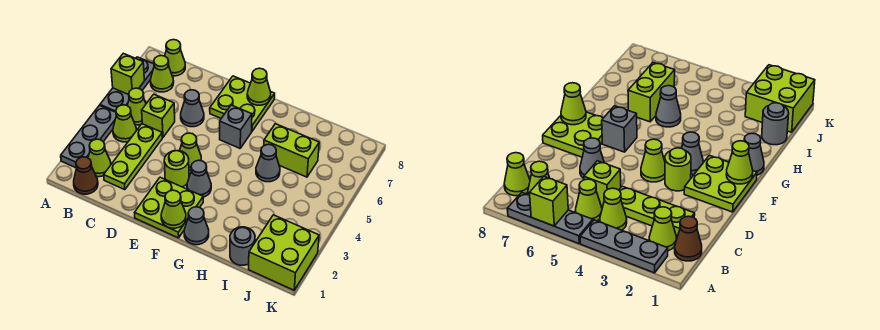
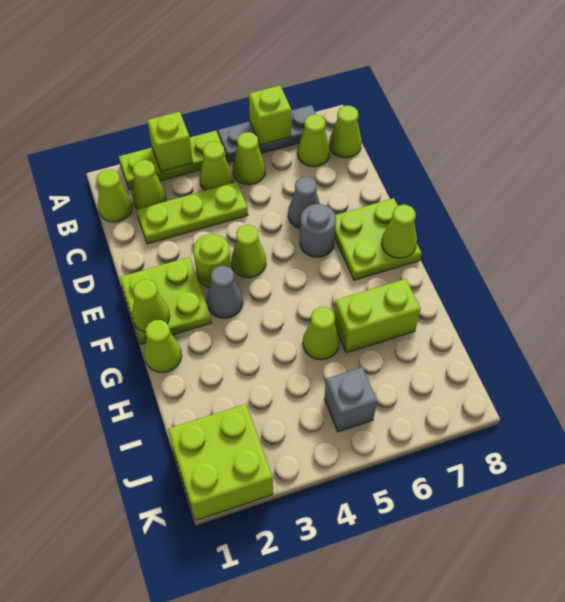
grey plate A2:A4 level 1 -> lime plate A2:A4 level 1
brown cone B1 level 1 -> lime cone B1 level 1
lime brick C5 level 1 -> lime brick A3 level 2
grey brick F6 level 1 -> grey brick J5 level 1
grey cone G1 level 1 -> lime cone G1 level 1
grey cone H5 level 1 -> lime cone H5 level 1
lime brick H6:I6 level 1 -> lime brick H6:H7 level 1
grey round brick I1 level 1 -> grey round brick E6 level 1

